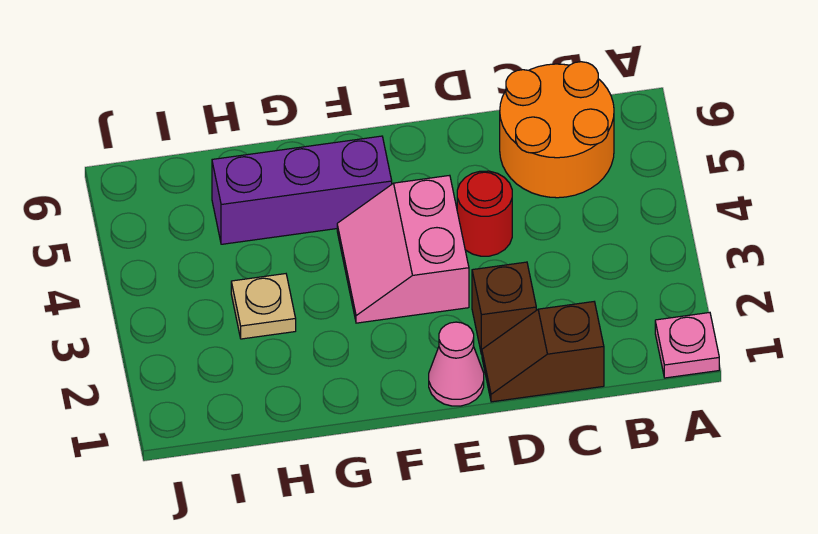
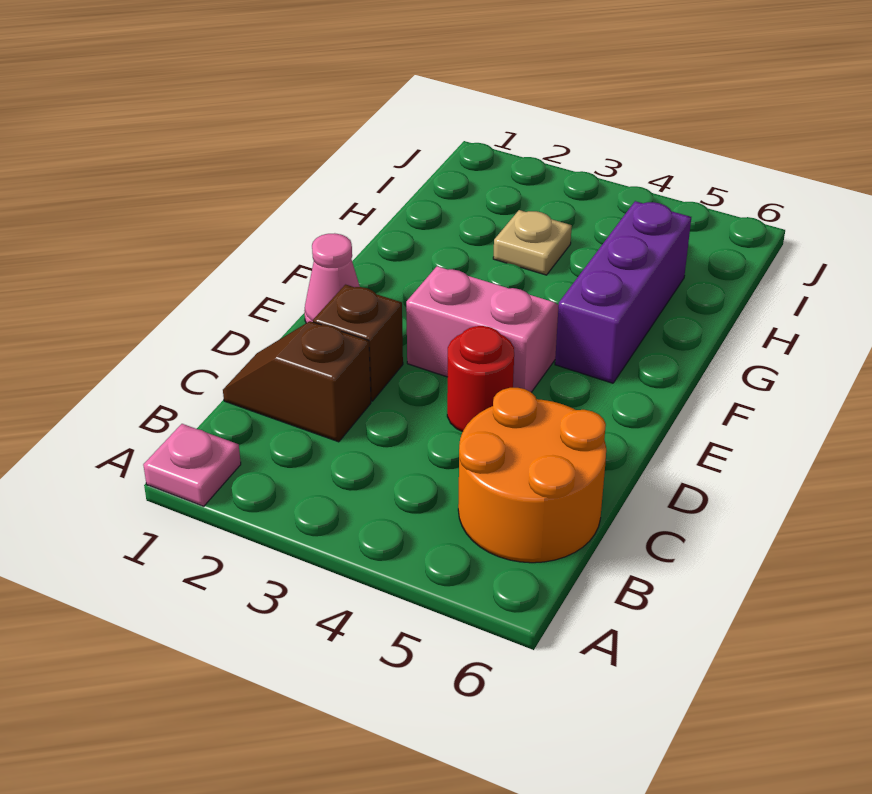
brown slope C1:D1 level 1 top C -> brown slope C1:C2 level 1 top 2

